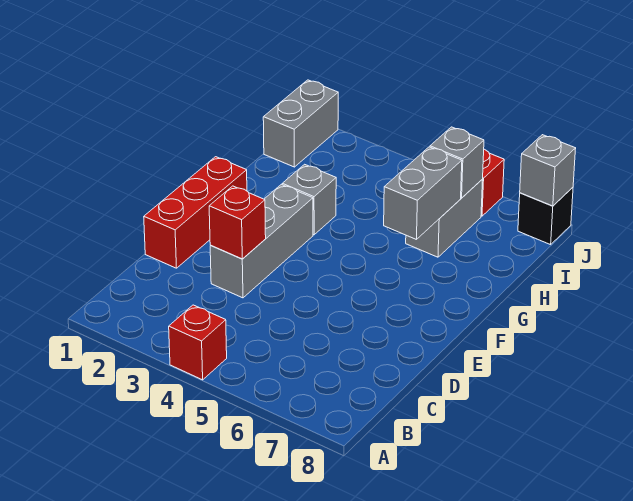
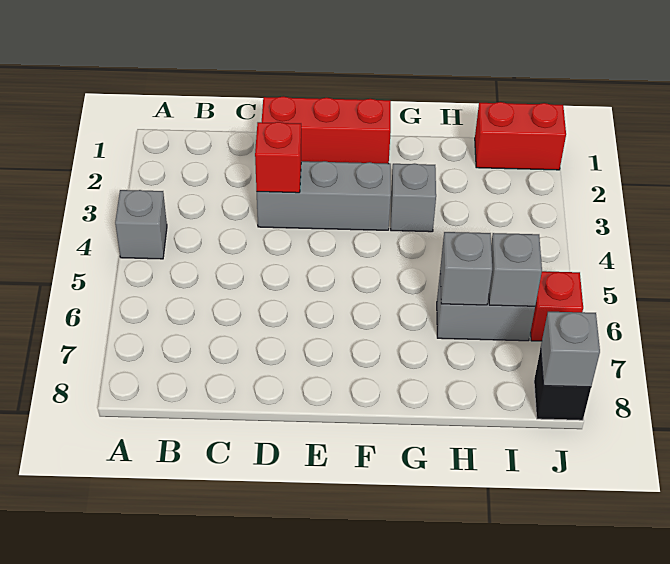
red brick A4 level 1 -> grey brick A4 level 1
grey brick G6:H6 level 2 -> grey brick H6 level 2
grey brick I1:J1 level 1 -> red brick I1:J1 level 1

